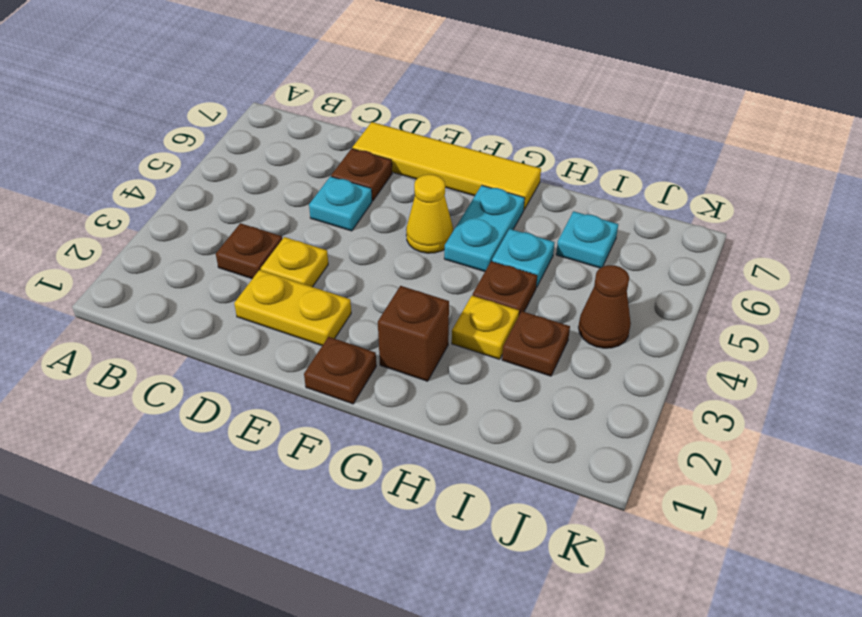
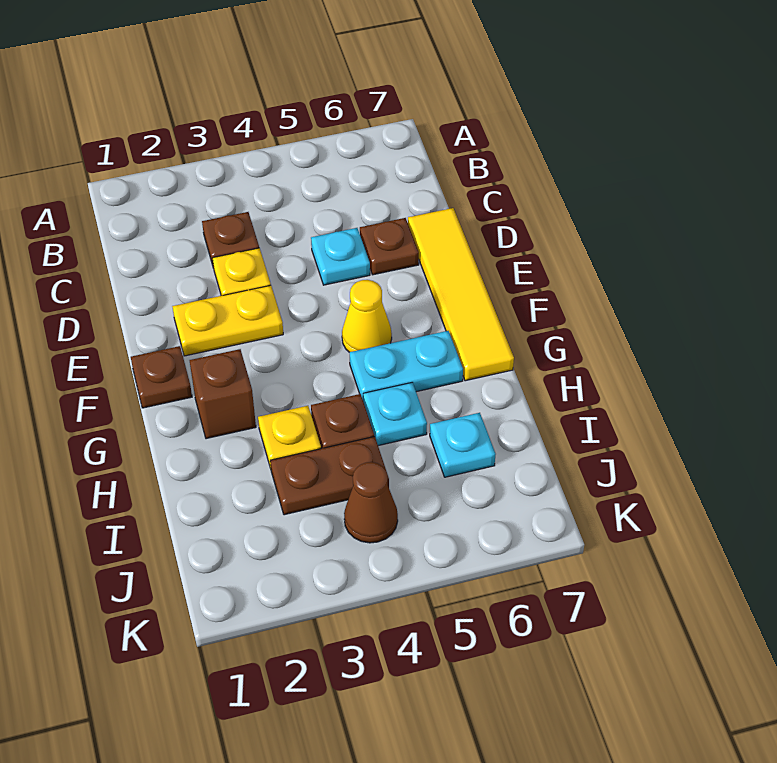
yellow plate D2:E2 level 1 -> yellow plate E2:E3 level 1
brown plate I3 level 1 -> brown plate I3:I4 level 1

